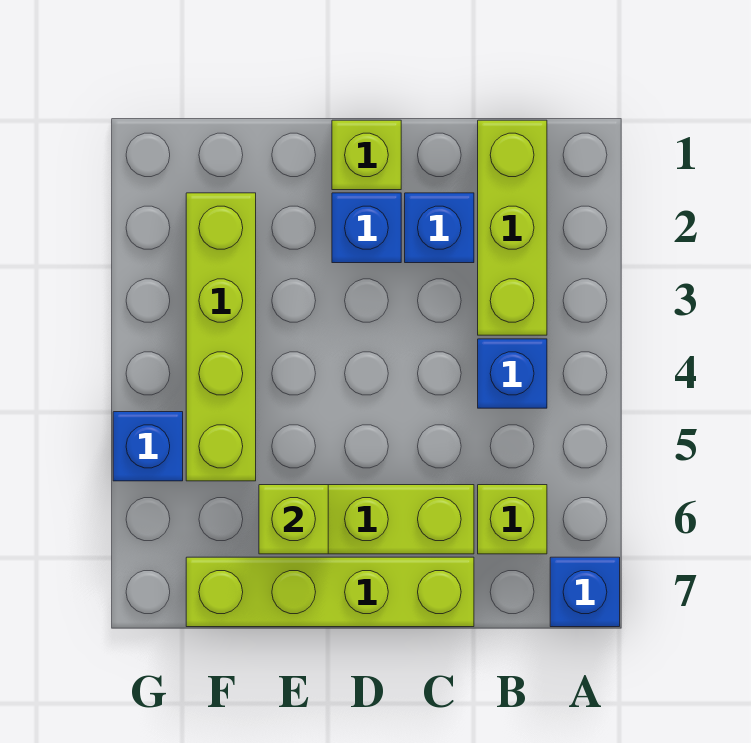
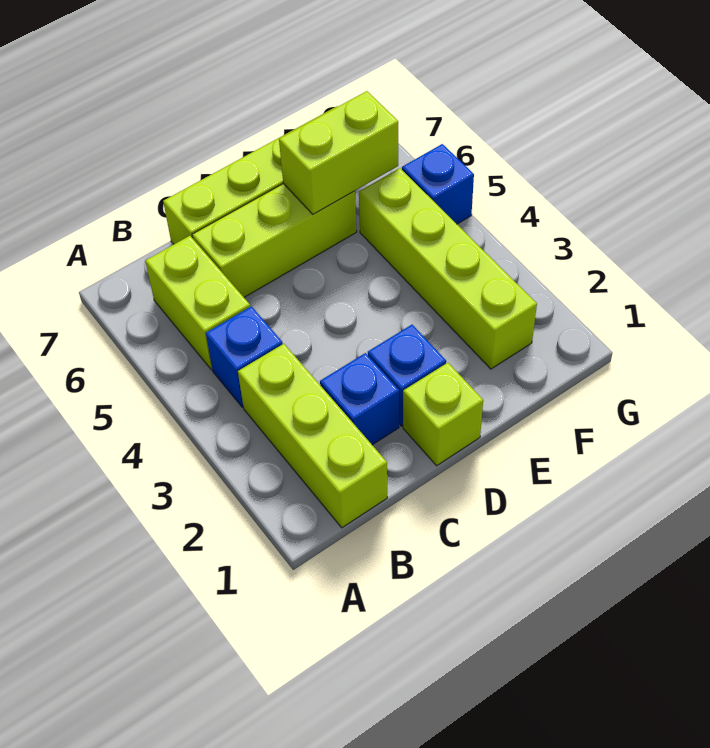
blue brick A7 level 1 -> none
lime brick B6 level 1 -> lime brick B5:B6 level 1
lime brick E6 level 2 -> lime brick E6:F6 level 2

